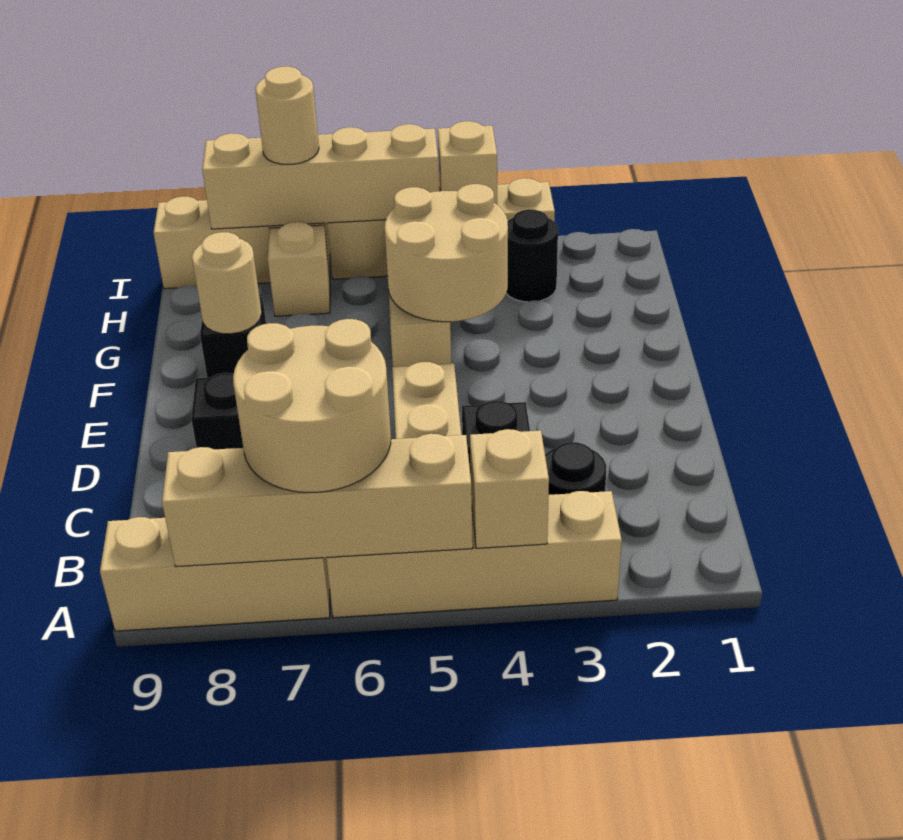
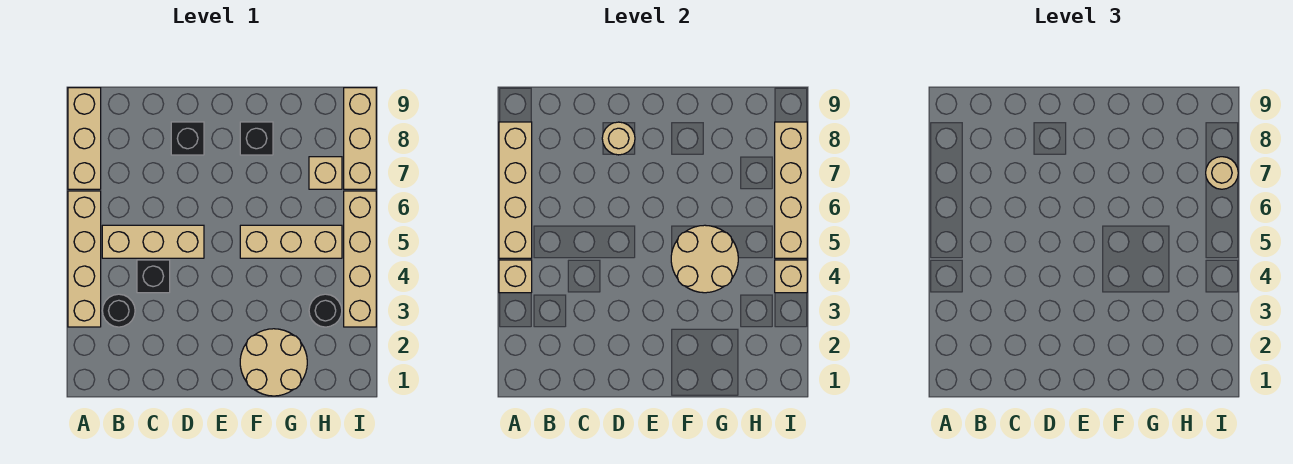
tan round brick A6:B7 level 3 -> tan round brick F1:G2 level 1
tan round brick F8 level 2 -> tan round brick D8 level 2

